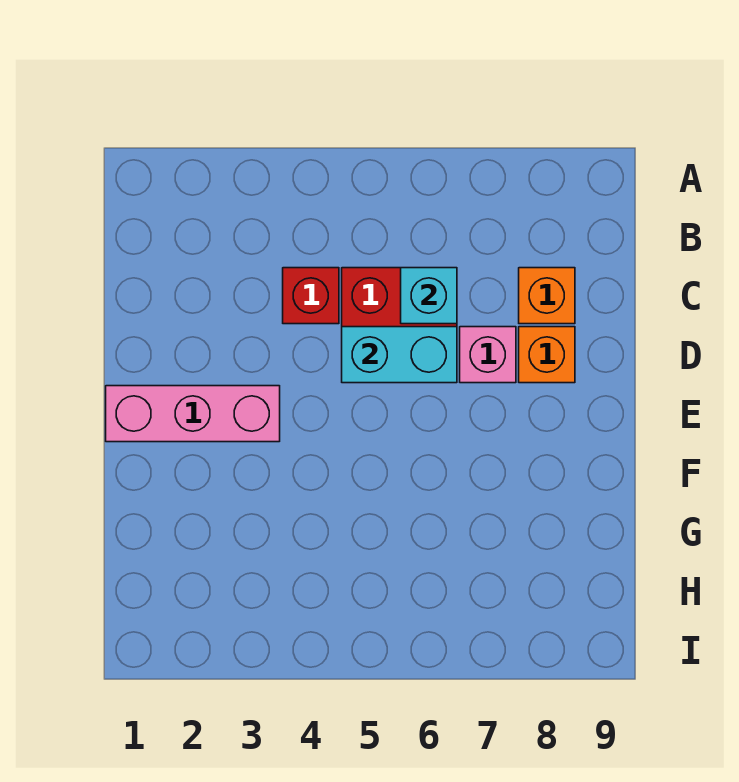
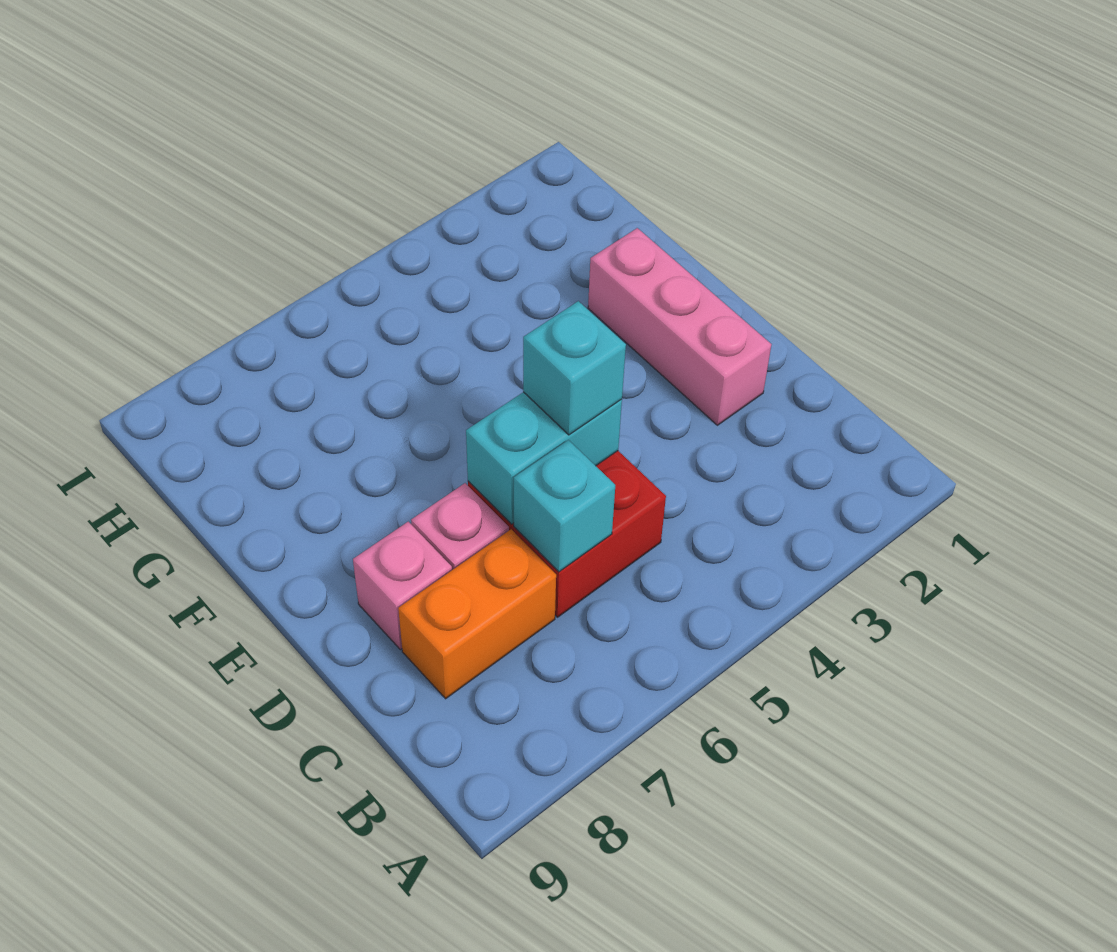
red brick C4 level 1 -> none
orange brick C8 level 1 -> orange brick C7:C8 level 1
none -> cyan brick D5 level 3
orange brick D8 level 1 -> pink brick D8 level 1
pink brick E1:E3 level 1 -> pink brick D2:F2 level 1

